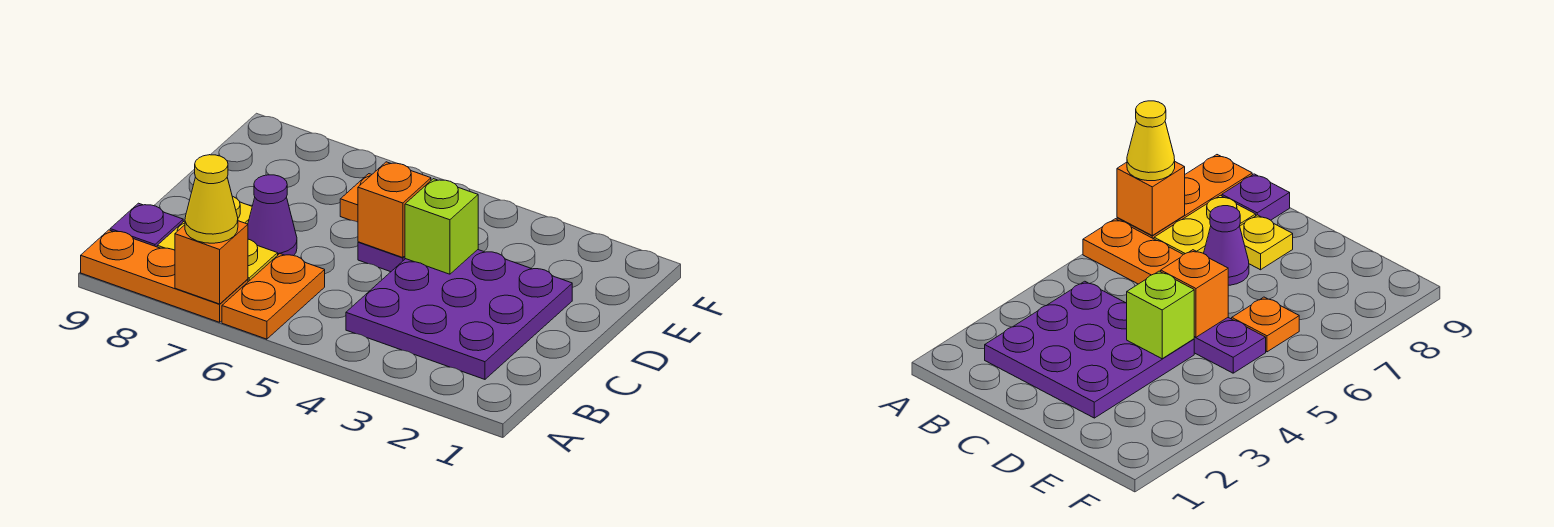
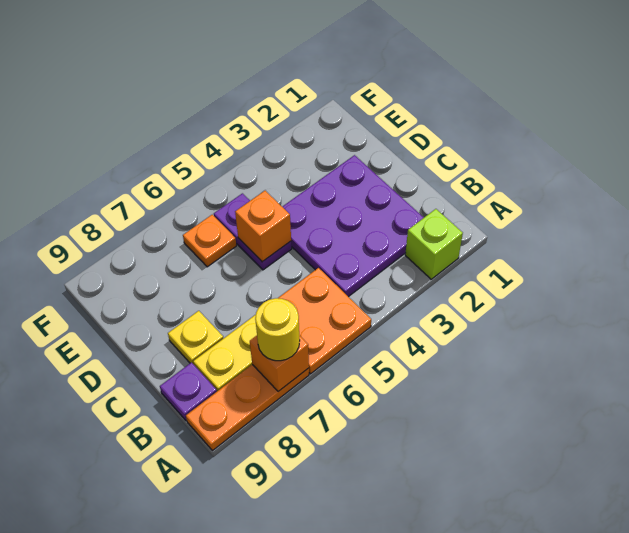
orange plate A6:B6 level 1 -> orange plate A5:B6 level 1
yellow cone A7 level 3 -> yellow round brick A7 level 3
purple cone C7 level 1 -> none
lime brick D4 level 2 -> lime brick A2 level 1

